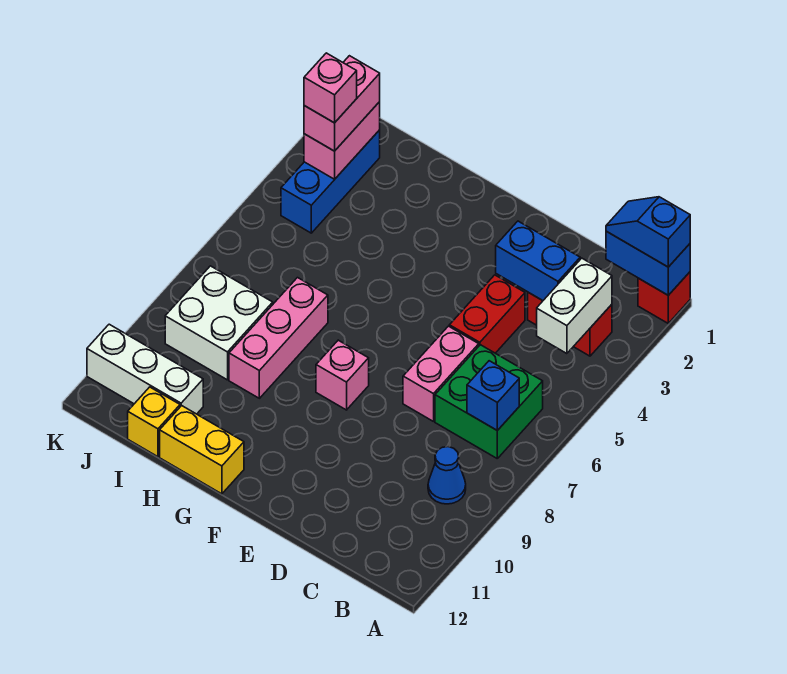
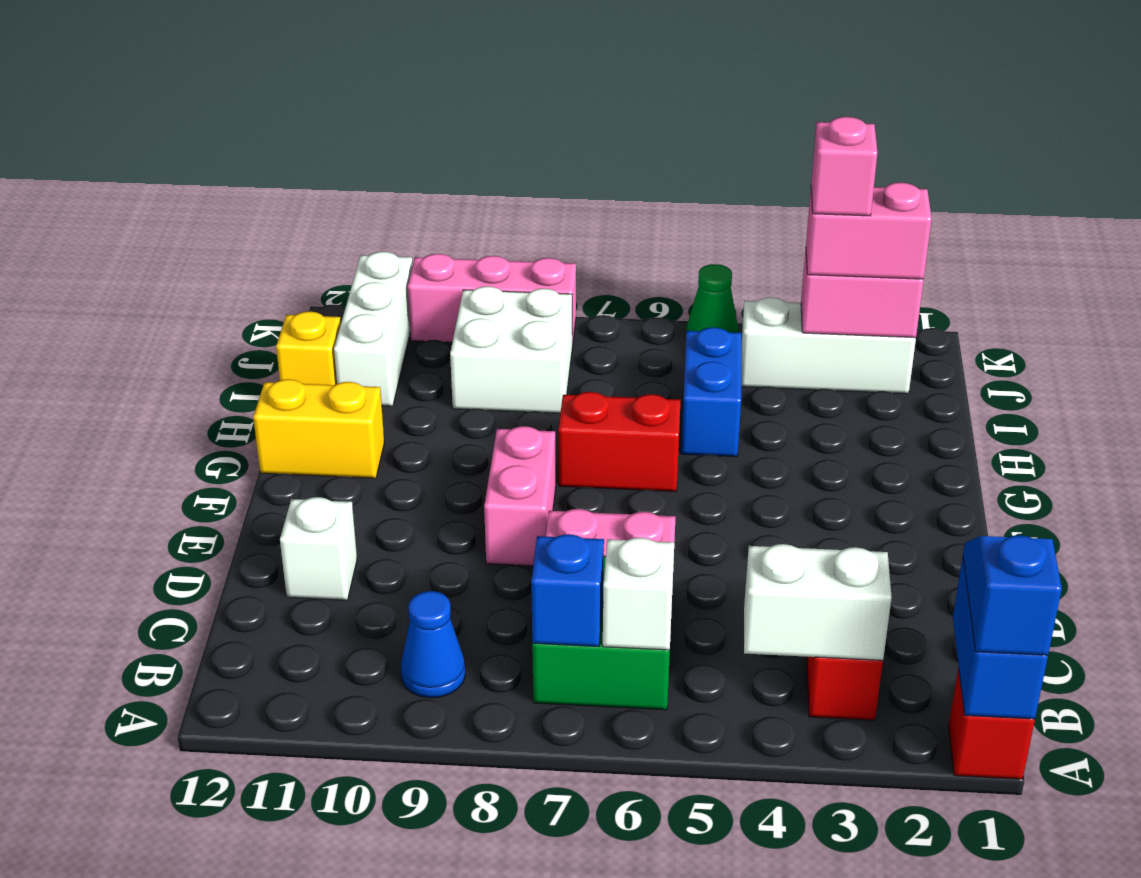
none -> white brick B6 level 2
blue brick C3:D3 level 2 -> blue brick H5:I5 level 1
red brick D4:D5 level 1 -> red brick G6:G7 level 1
none -> white brick D11 level 1
pink brick F8 level 1 -> pink brick E8:F8 level 1
yellow brick G12:H12 level 1 -> yellow brick G11:G12 level 1
pink brick H7:H9 level 1 -> pink brick K8:K10 level 1
blue brick J2:J4 level 1 -> white brick J2:J4 level 1
none -> green cone K5 level 1

